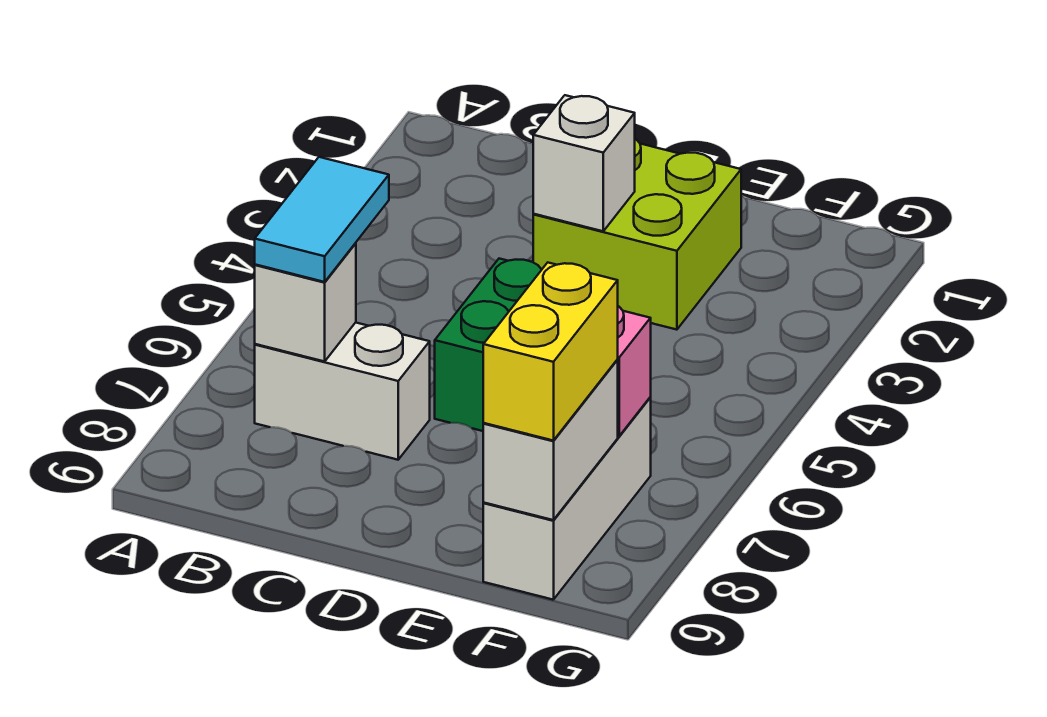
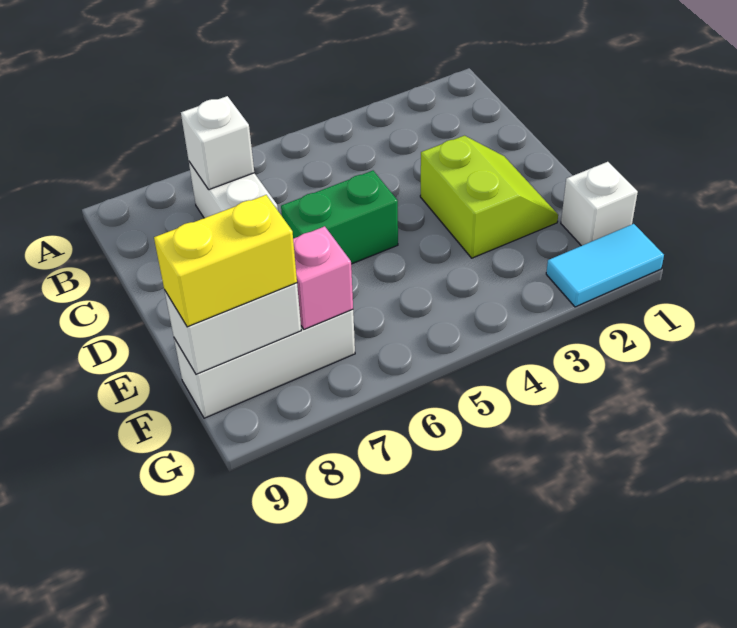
cyan tile B6:B7 level 3 -> cyan tile G1:G2 level 1
lime brick D2:E3 level 1 -> lime slope D2:E3 level 1 top 3
white brick D3 level 2 -> white brick F1 level 1

